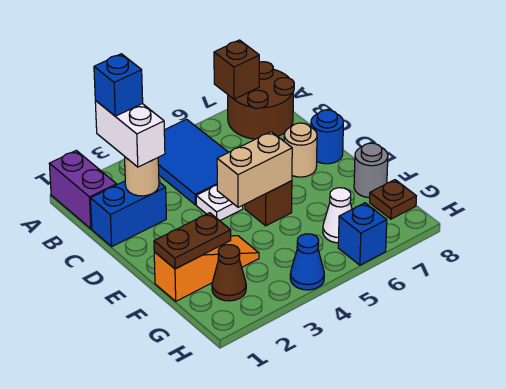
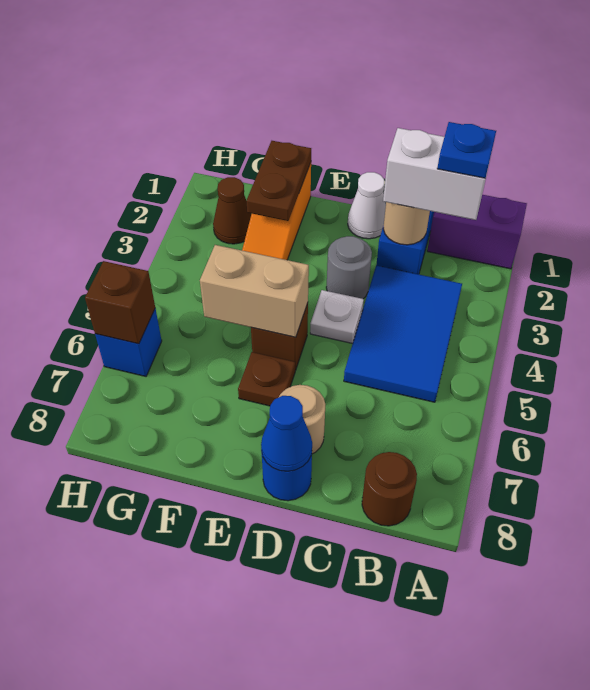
blue tile A4:C5 level 1 -> blue tile B3:C5 level 1
brown round brick A7:B8 level 1 -> brown round brick B8 level 1
brown brick A7 level 2 -> brown brick H6 level 2
blue brick B2 level 4 -> blue plate B2 level 4
tan brick E4:E5 level 2 -> tan brick E5:F5 level 2
grey round brick F8 level 1 -> grey round brick D3 level 1
white cone G6 level 1 -> white cone D1 level 1
brown plate G8 level 1 -> brown plate E6 level 1
blue cone H4 level 1 -> blue cone D8 level 2

